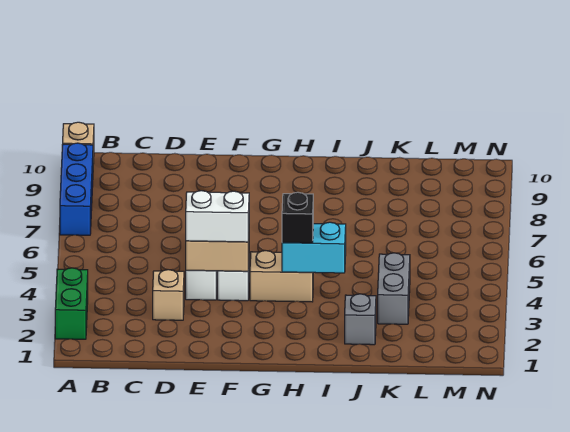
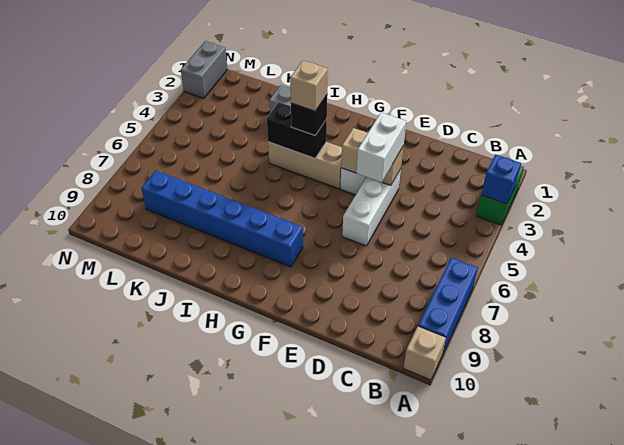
none -> blue brick A3 level 2
tan brick D3 level 1 -> tan brick H4 level 4
white brick E4:F4 level 3 -> white brick E4:E5 level 3
tan brick G4:H4 level 1 -> tan brick G4:I4 level 1
none -> blue brick G8:L8 level 1
cyan brick H4:I4 level 2 -> black brick H4:I4 level 2
grey brick K3:K4 level 1 -> grey brick N1:N2 level 1

